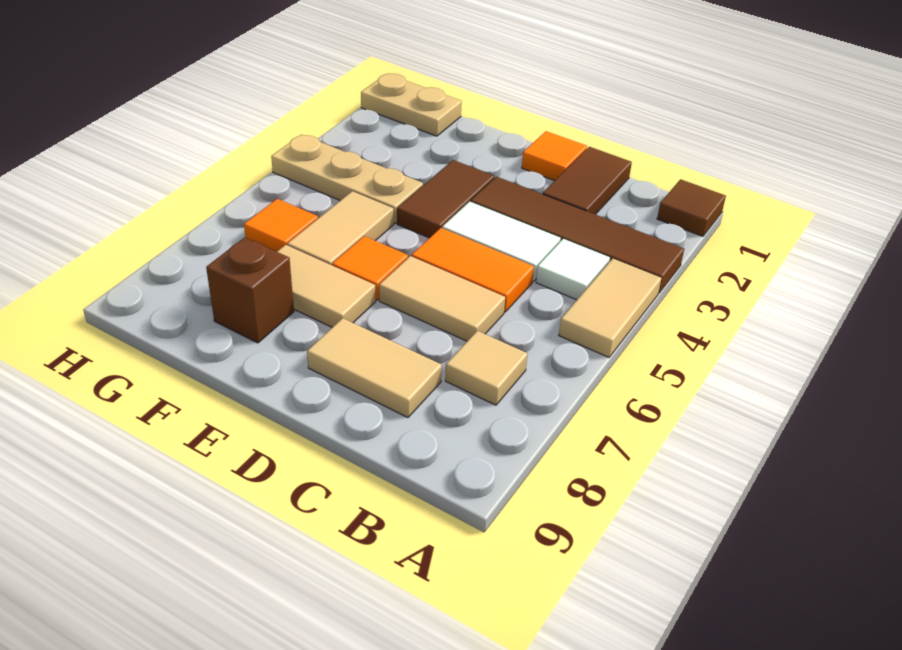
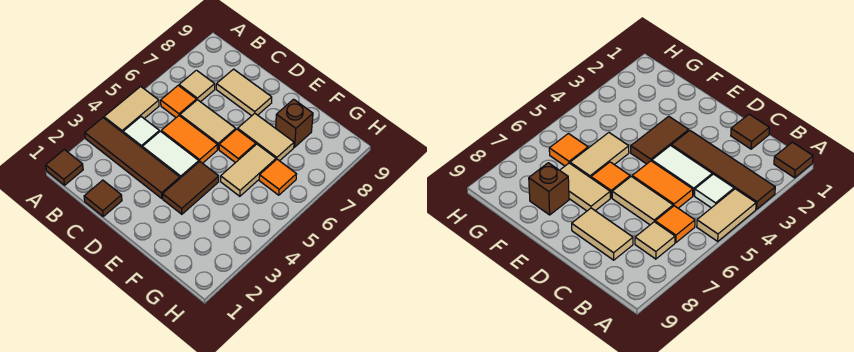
brown tile C1:C2 level 1 -> brown tile C1 level 1
orange tile D1 level 1 -> orange tile B6 level 1
tan plate F4:H4 level 1 -> none
tan plate G1:H1 level 1 -> none

